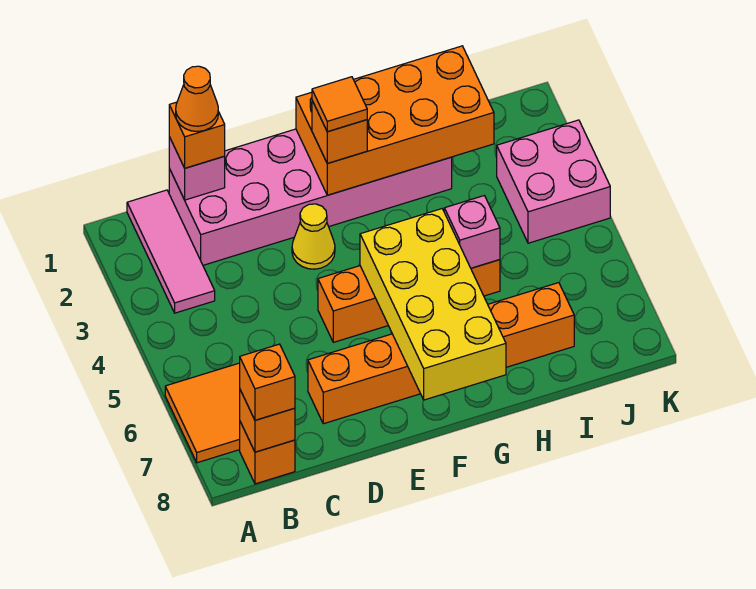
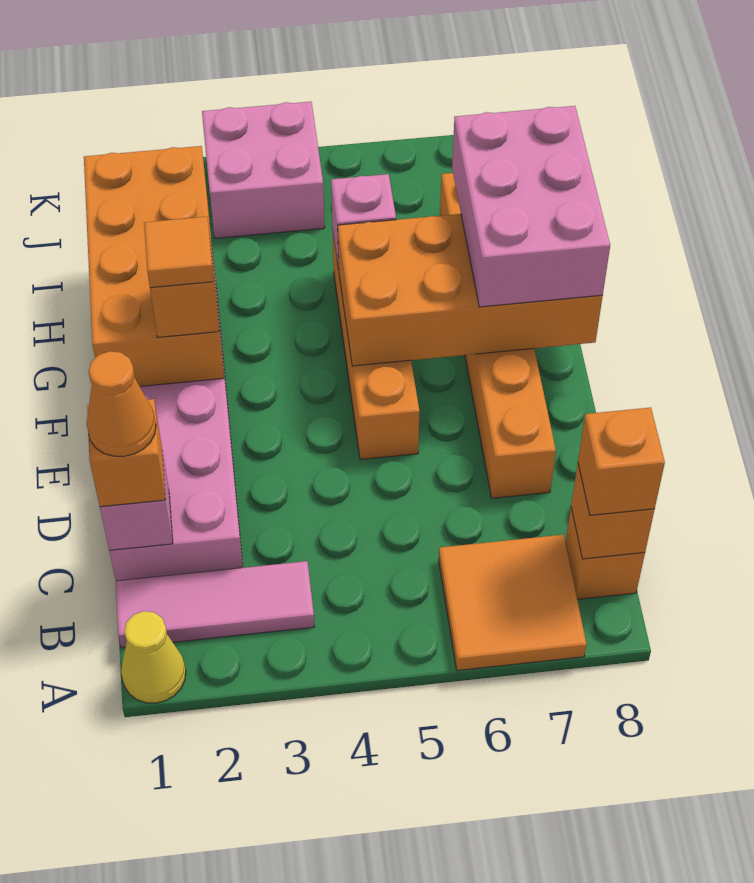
yellow cone E3 level 1 -> yellow cone A1 level 1
yellow brick F5:G8 level 2 -> orange brick F5:G8 level 2
none -> pink brick F7:H8 level 3

